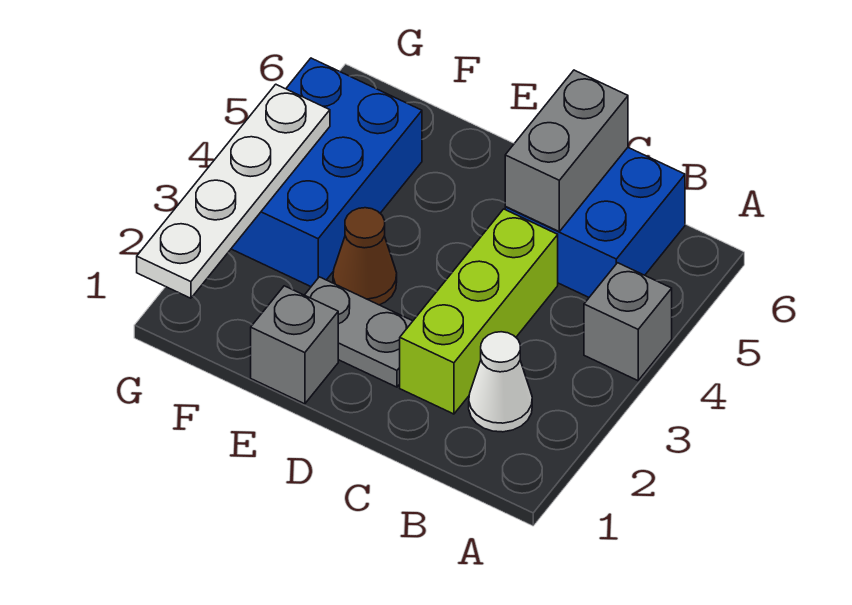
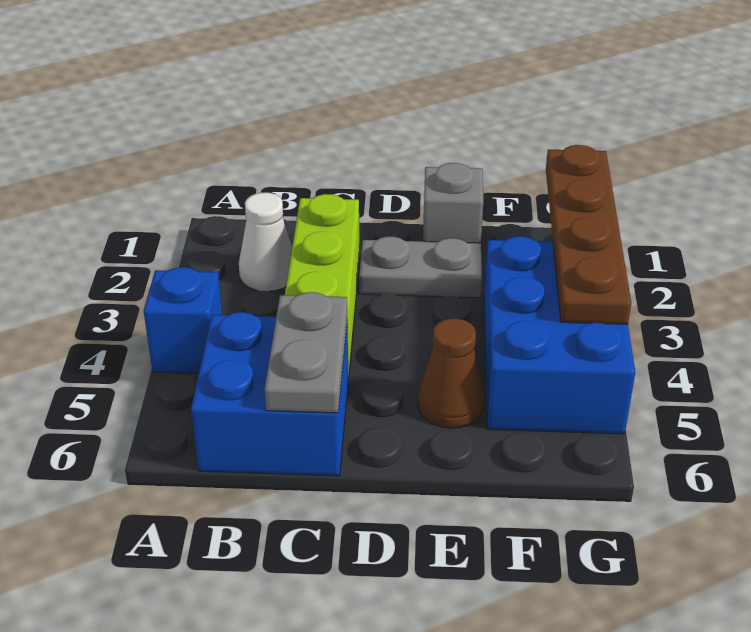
grey brick A4 level 1 -> blue brick A4 level 1
grey brick C5:C6 level 2 -> grey plate C5:C6 level 2
brown cone E3 level 1 -> brown cone E5 level 1
white plate G1:G4 level 2 -> brown plate G1:G4 level 2

